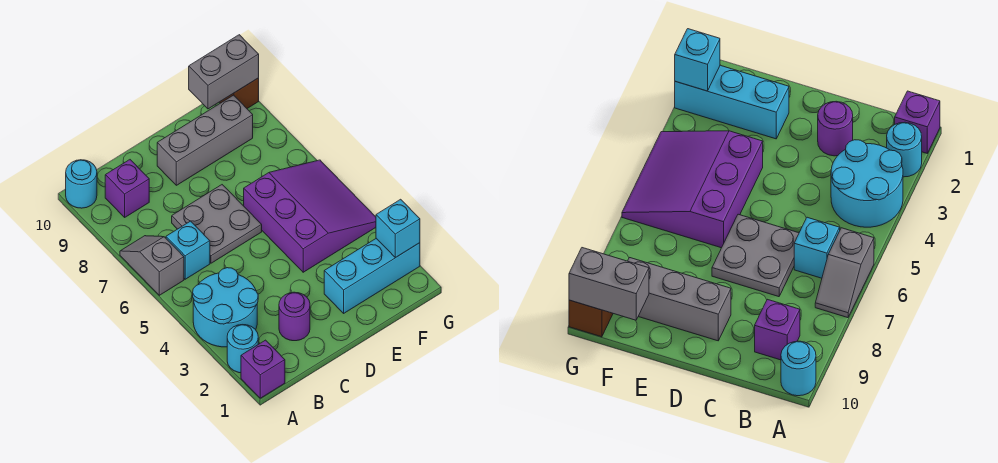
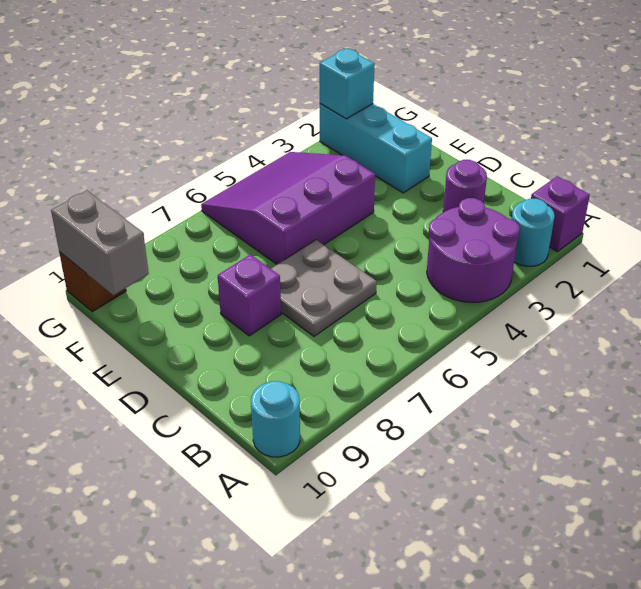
cyan round brick A3:B4 level 1 -> purple round brick A3:B4 level 1
grey slope A6:A7 level 1 top 6 -> none
cyan brick B6 level 1 -> none
purple brick B9 level 1 -> purple brick D8 level 1
grey brick D9:F9 level 1 -> none

